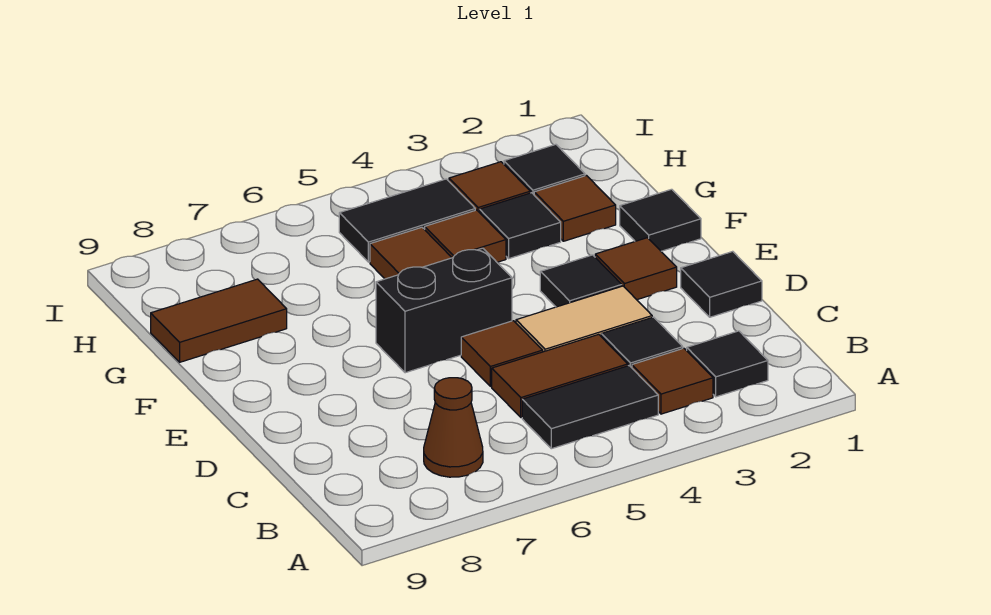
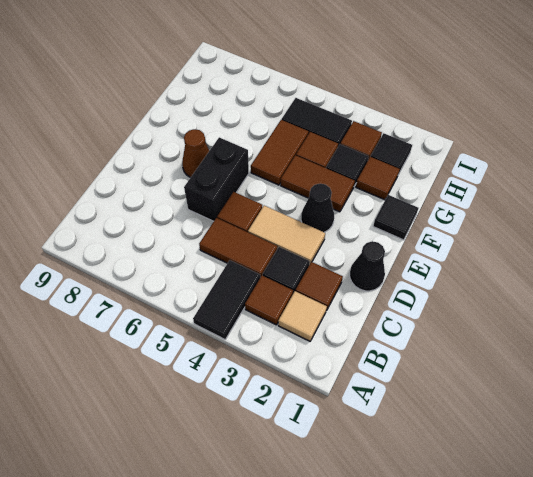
black tile B2 level 1 -> tan tile B2 level 1
black tile B4:B5 level 1 -> black tile A4:B4 level 1
brown cone B7 level 1 -> brown cone E7 level 1
black tile D1 level 1 -> black cone D1 level 1
brown tile E2 level 1 -> brown tile C2 level 1
black tile E3 level 1 -> black cone E3 level 1
black brick E5:E6 level 1 -> black brick D6:E6 level 1
brown tile G8:G9 level 1 -> brown tile F3:F4 level 1

